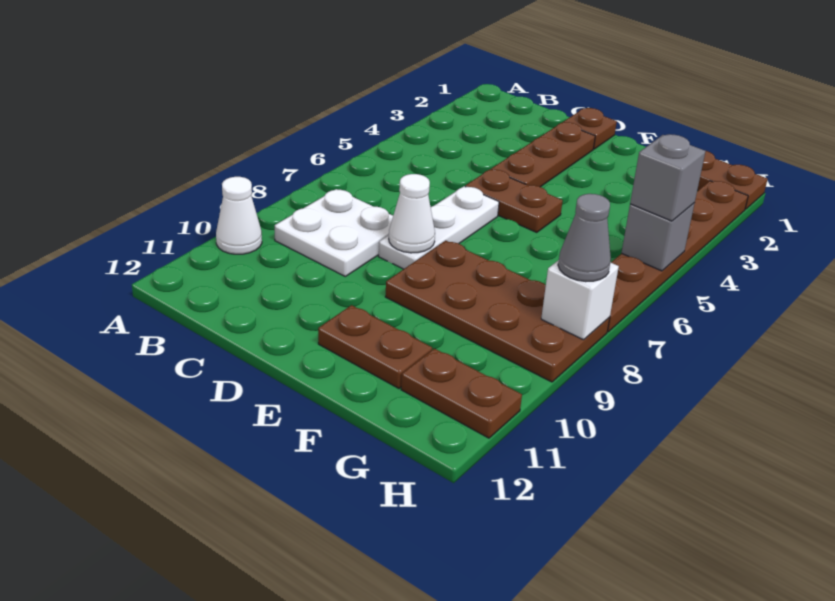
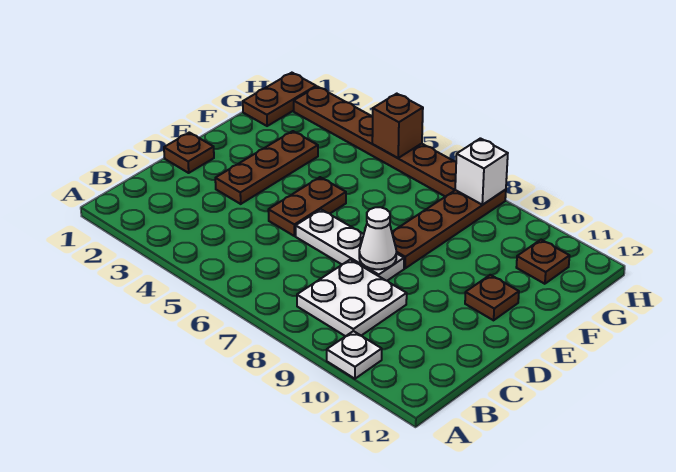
white cone A10 level 1 -> white plate A10 level 1
brown plate D2:D4 level 1 -> brown plate D3:F3 level 1
brown plate E8:H9 level 1 -> brown plate E8:H8 level 1
brown plate E11:F11 level 1 -> brown plate E11 level 1
brown plate G11:H11 level 1 -> brown plate G11 level 1
grey brick H5 level 2 -> brown brick H5 level 2
grey brick H5 level 3 -> none
grey cone H8 level 3 -> none

